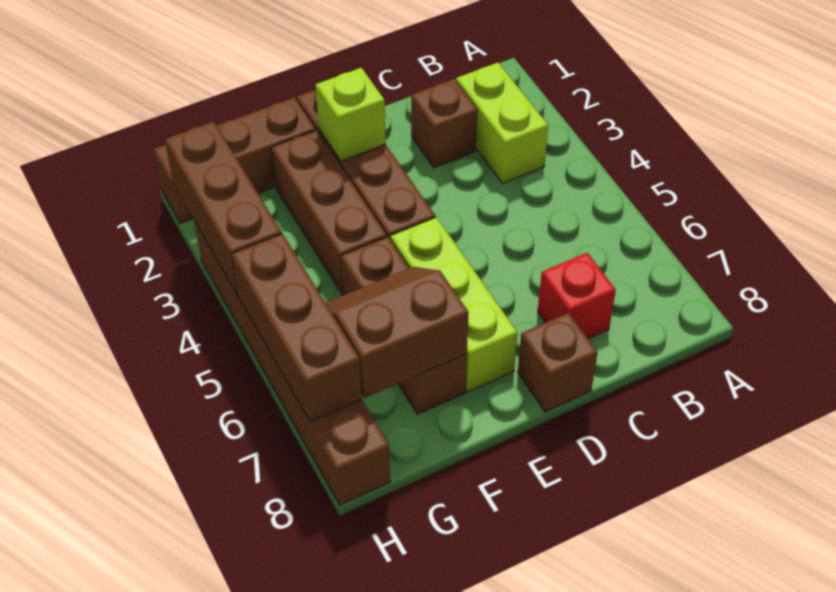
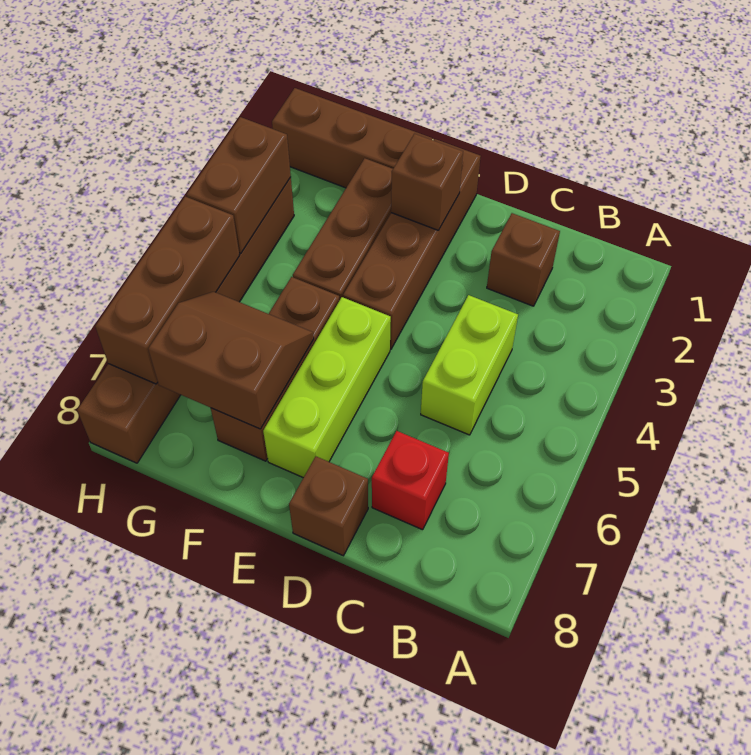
lime brick B2:B3 level 1 -> lime brick C4:C5 level 1
lime brick E2 level 2 -> brown brick E2 level 2
brown brick H2:H4 level 2 -> brown brick H3:H4 level 2

